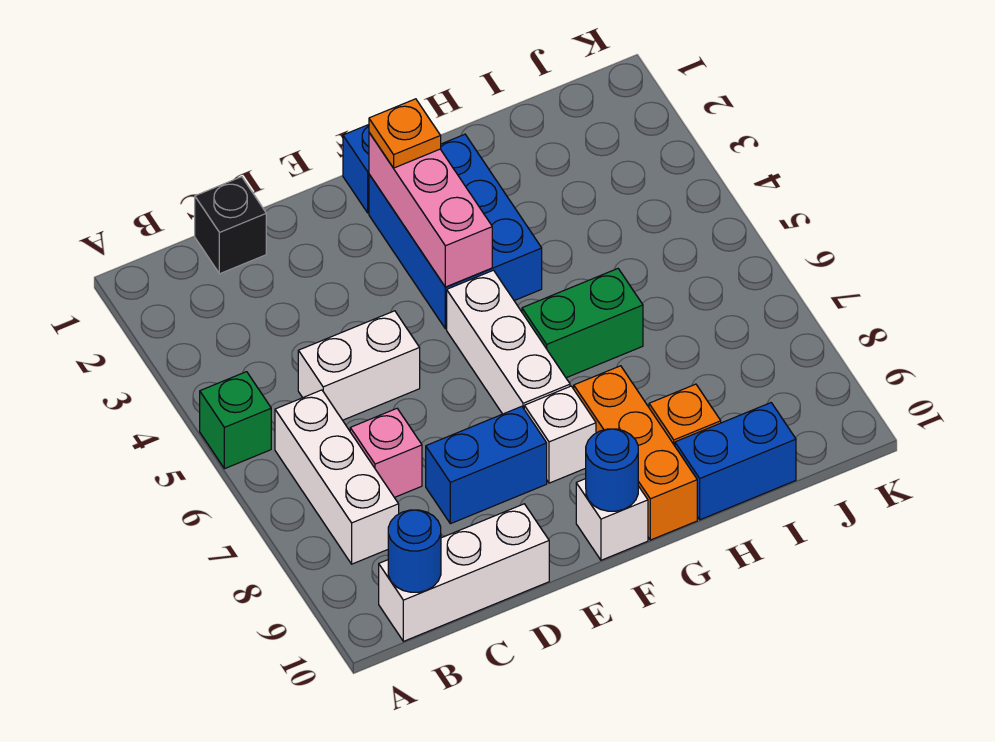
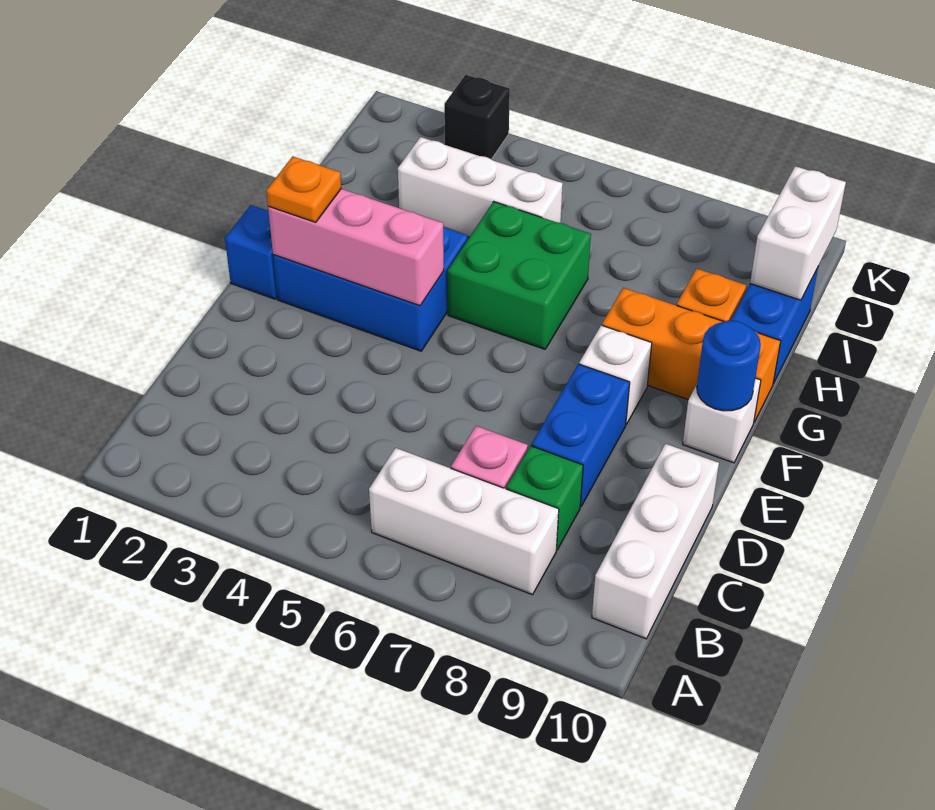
green brick A5 level 1 -> green brick C8 level 1
blue round brick B10 level 2 -> none
black brick C1 level 1 -> black brick K3 level 1
white brick C5:D5 level 1 -> white brick I10:J10 level 2
white brick F5:F7 level 1 -> white brick I3:I5 level 1
green brick G6:H6 level 1 -> green brick G5:H6 level 1

